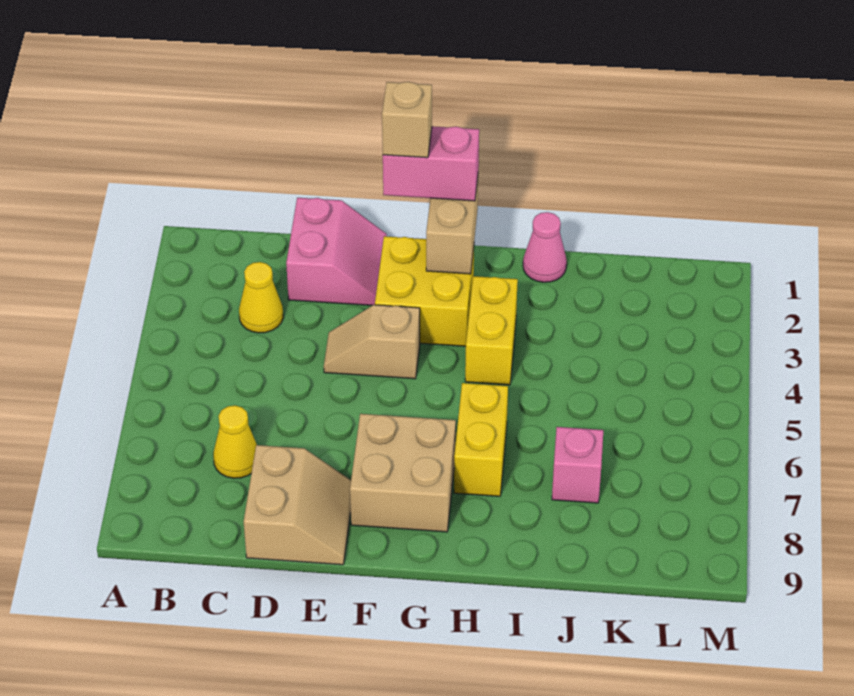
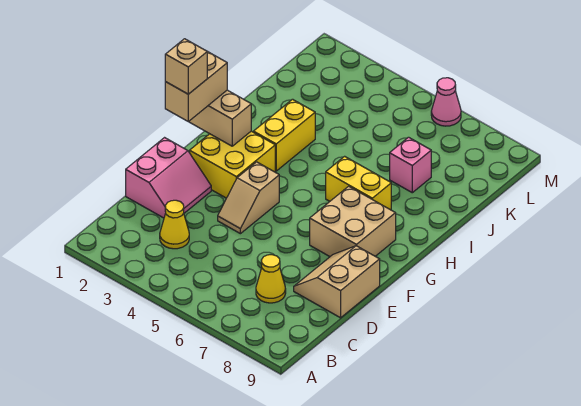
pink slope D1:E2 level 1 top D -> pink slope D1:E2 level 1 top 1
tan slope D8:E9 level 1 top D -> tan slope D8:E9 level 1 top 9
pink brick F1:G1 level 3 -> tan brick F1:G1 level 3
yellow brick H3:H4 level 1 -> yellow brick H3:I3 level 1
pink cone I1 level 1 -> pink cone M6 level 1

